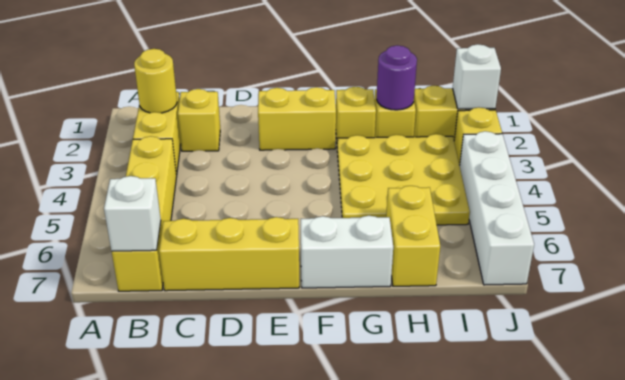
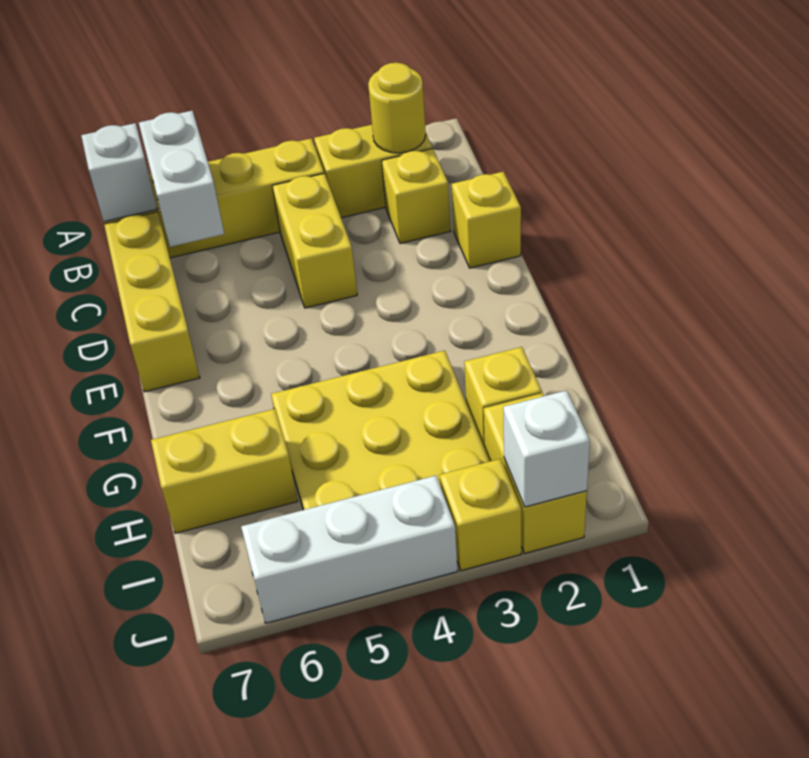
yellow brick E2:F2 level 1 -> yellow brick C4:D4 level 1
white brick F7:G7 level 1 -> white brick B6:C6 level 2
yellow brick G2 level 1 -> yellow brick D1 level 1
purple round brick H2 level 2 -> none
white brick J4:J7 level 1 -> white brick J4:J6 level 1

